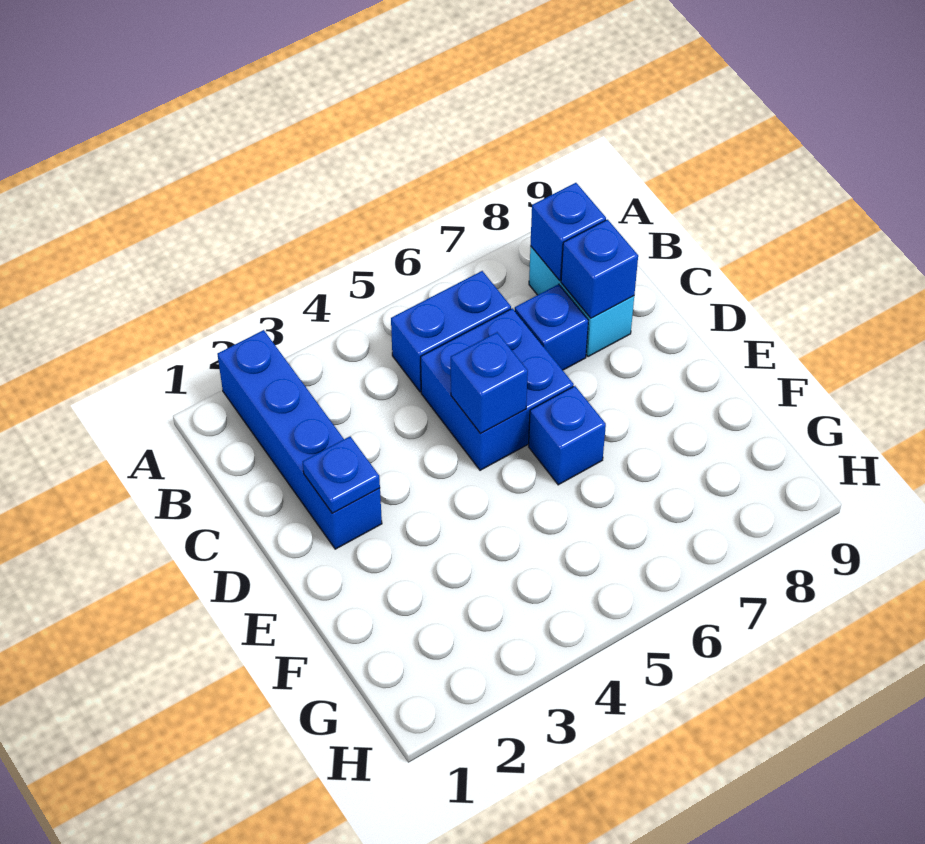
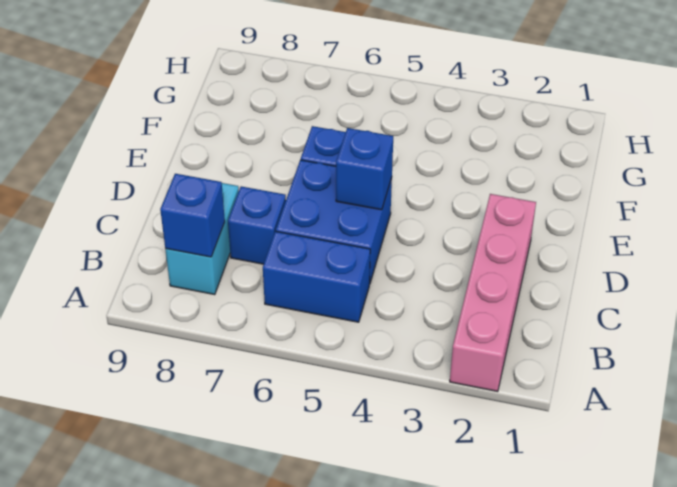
blue brick A2:D2 level 1 -> pink brick A2:D2 level 1
blue brick C8 level 2 -> none
blue plate D2 level 2 -> none

